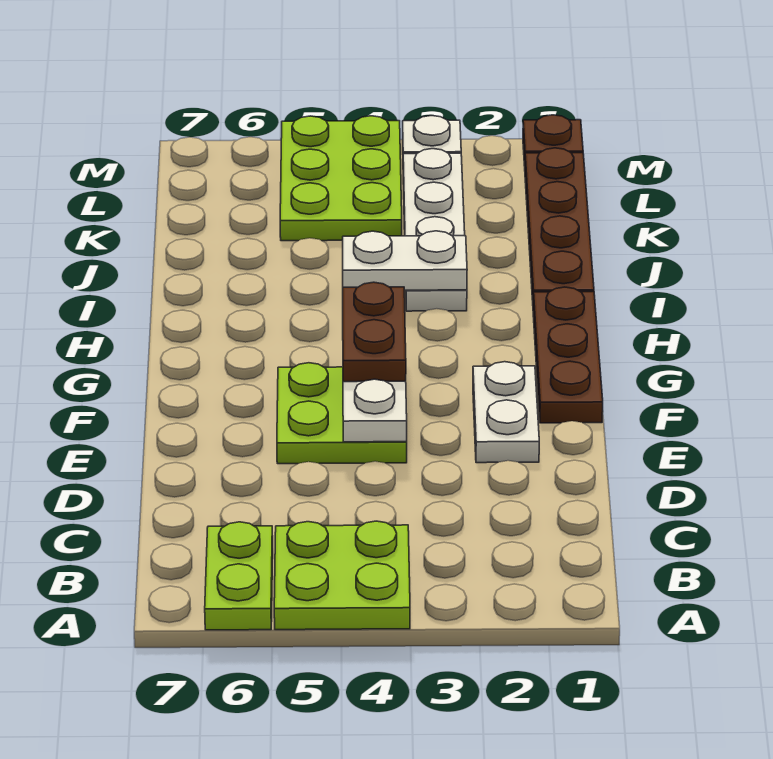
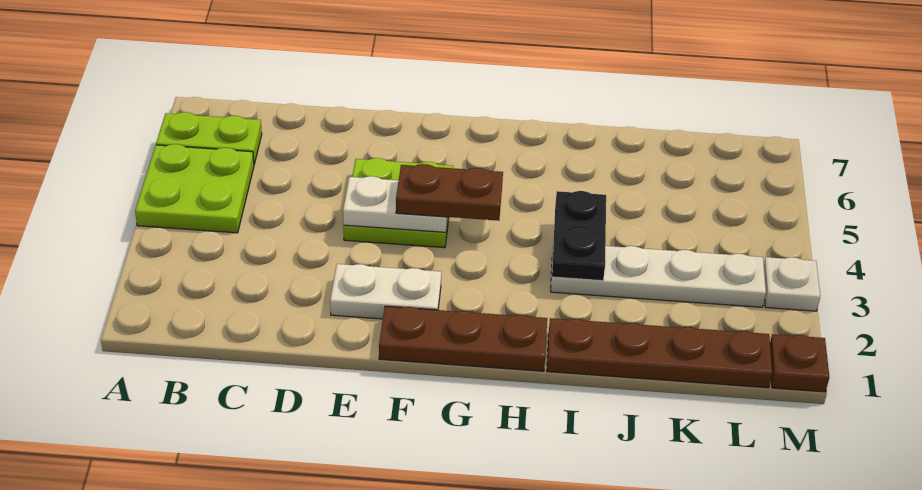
white plate I3:I4 level 2 -> black plate I3:I4 level 2
lime plate K4:M5 level 1 -> none

